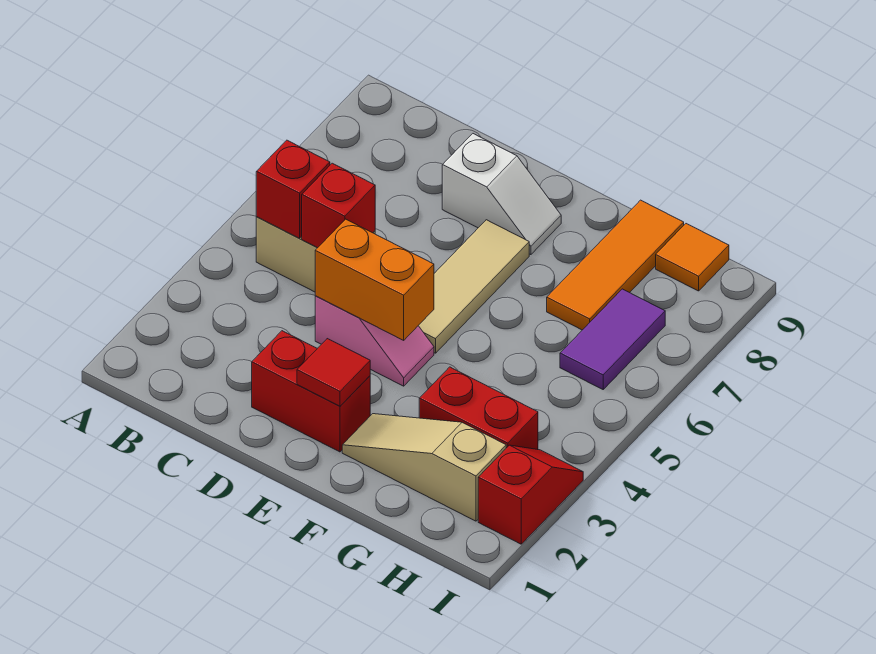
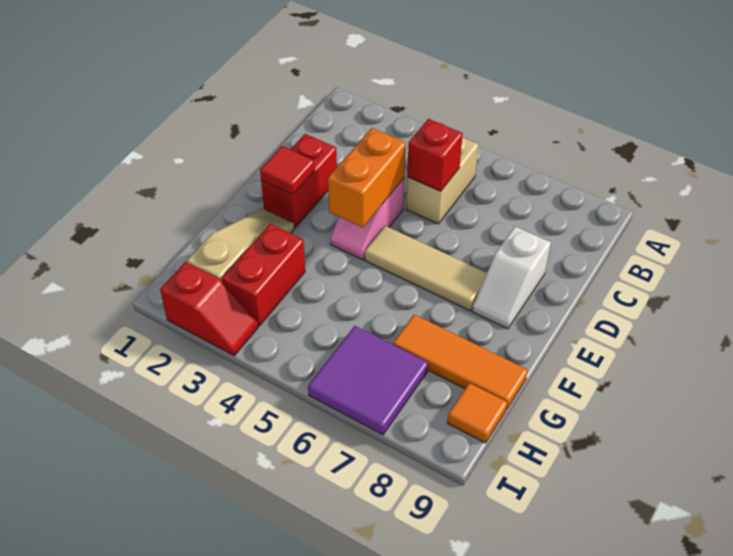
red brick B5 level 2 -> none
purple tile H6:H7 level 1 -> purple tile H6:I7 level 1

